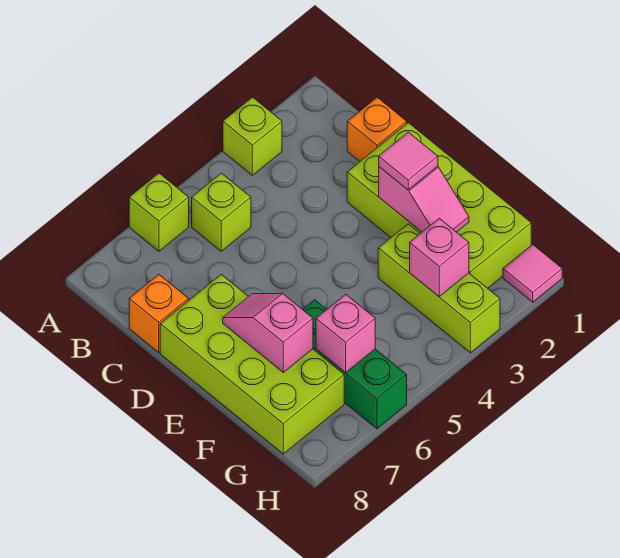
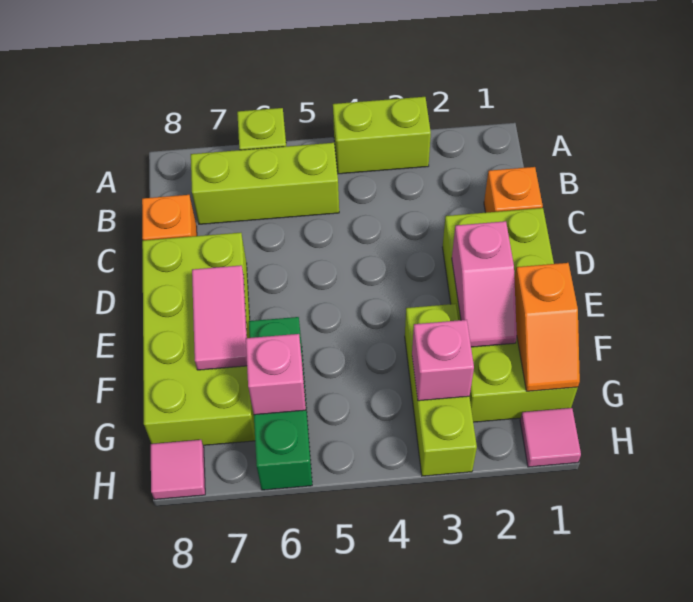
lime brick A3 level 1 -> lime brick A3:A4 level 1
lime brick B5 level 1 -> lime brick B5:B7 level 1
pink tile E2 level 3 -> pink tile H8 level 1
pink slope E7:F7 level 2 top F -> pink tile E7:F7 level 2
none -> orange slope F1:G1 level 2 top F

